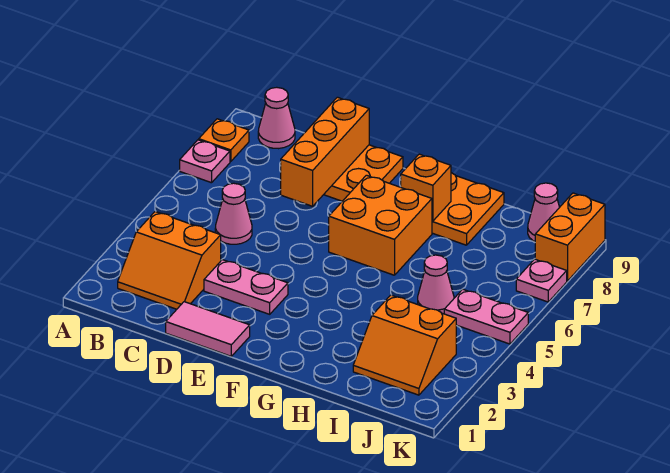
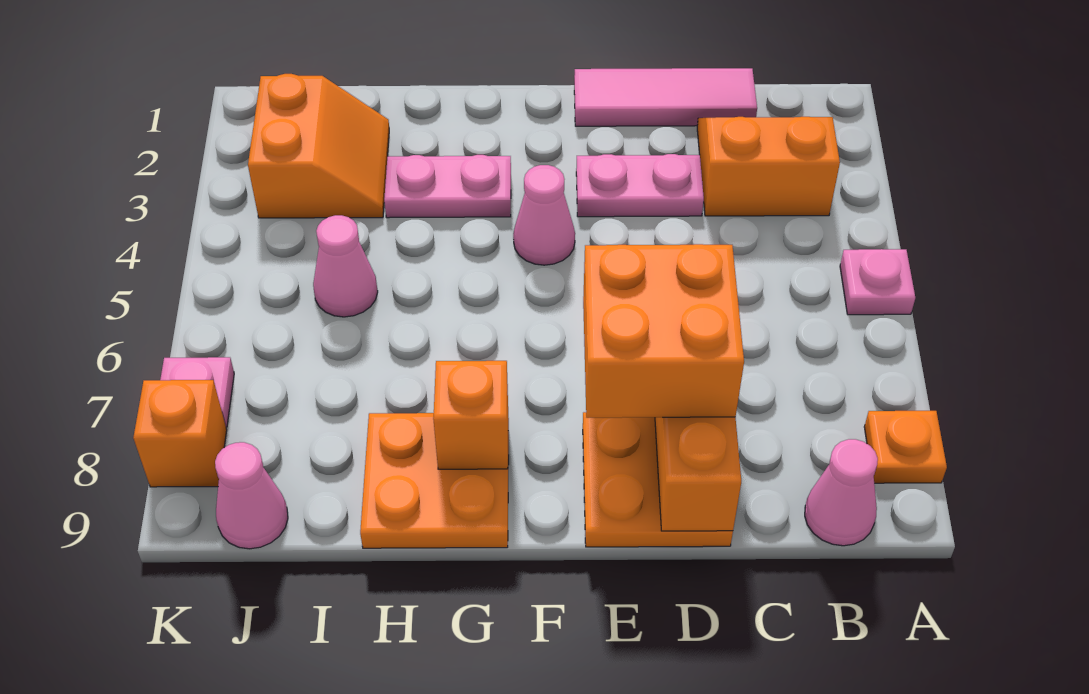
pink plate A7 level 1 -> pink plate A5 level 1
pink cone C5 level 1 -> pink cone F4 level 1
pink tile D1:E1 level 1 -> pink tile C1:E1 level 1
orange brick F6:G7 level 1 -> orange brick D7:E8 level 3
orange slope I2:J3 level 1 top 3 -> orange slope I2:J3 level 1 top J
pink plate J5:K5 level 1 -> pink plate G3:H3 level 1
orange brick K8:K9 level 1 -> orange brick K8 level 1

